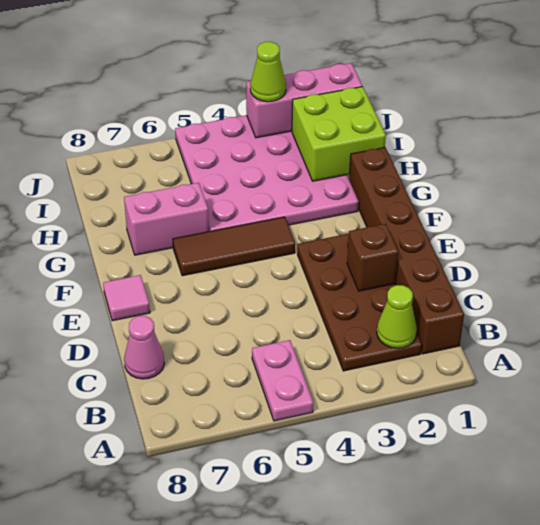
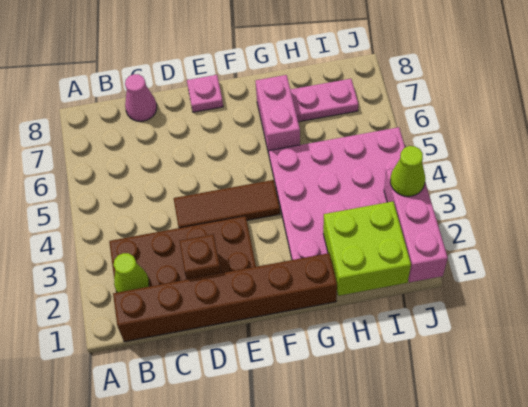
pink plate A5:B5 level 1 -> pink plate H7:I7 level 1
pink tile E8 level 1 -> pink plate E8 level 1
brown tile F4:F6 level 1 -> brown tile D4:F4 level 1

